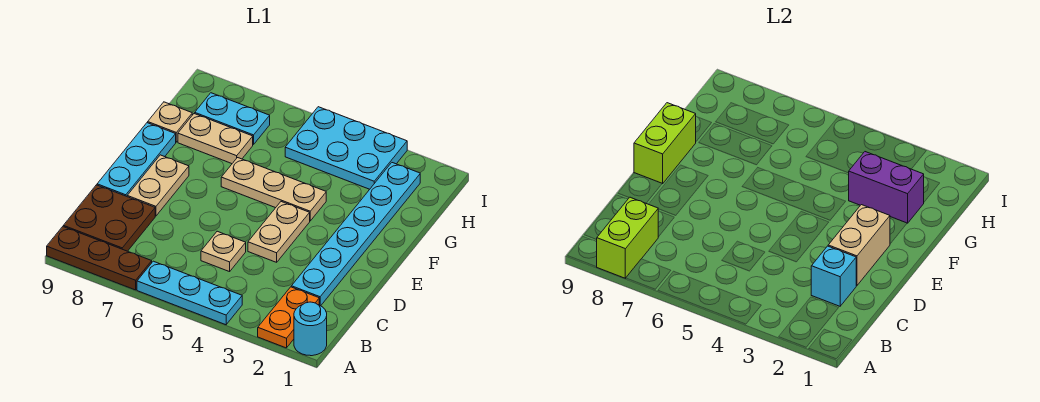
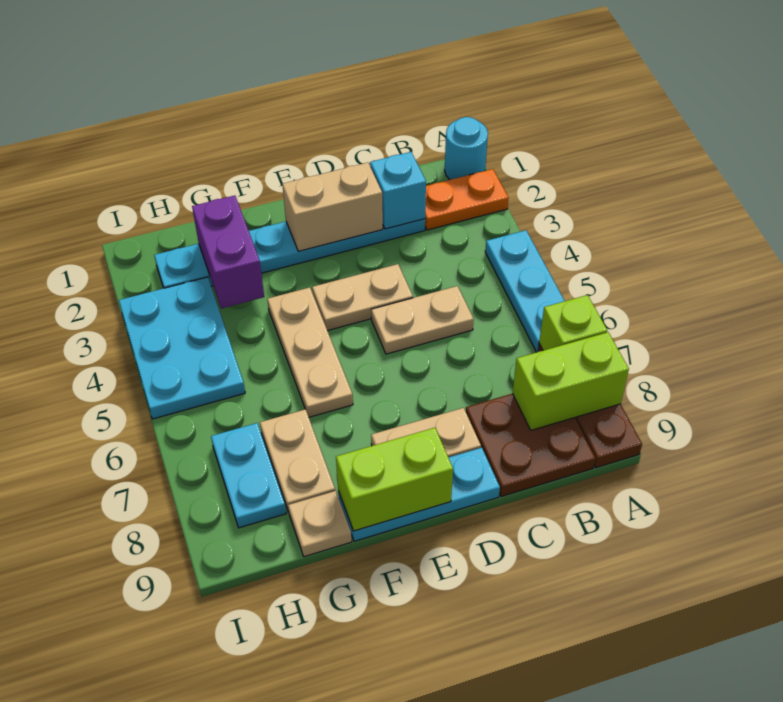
none -> lime brick A7 level 2
tan plate C5 level 1 -> tan plate C5:D5 level 1

